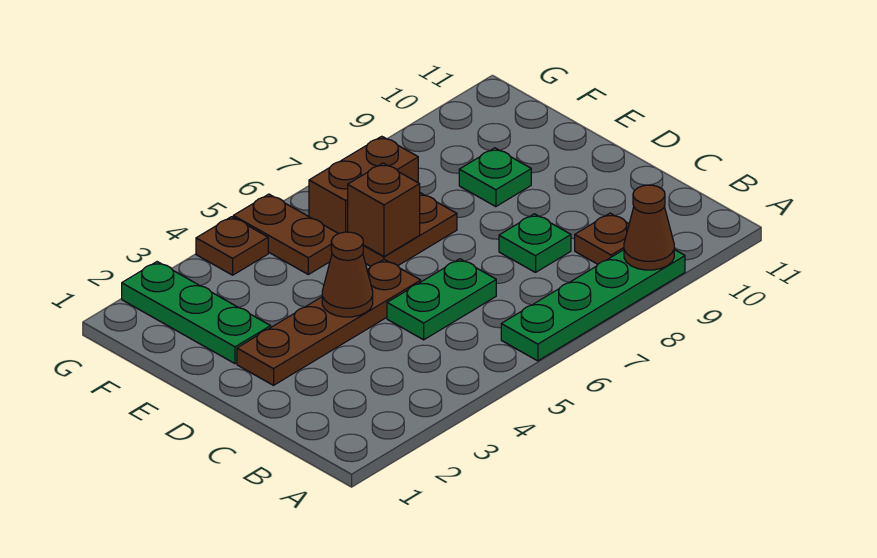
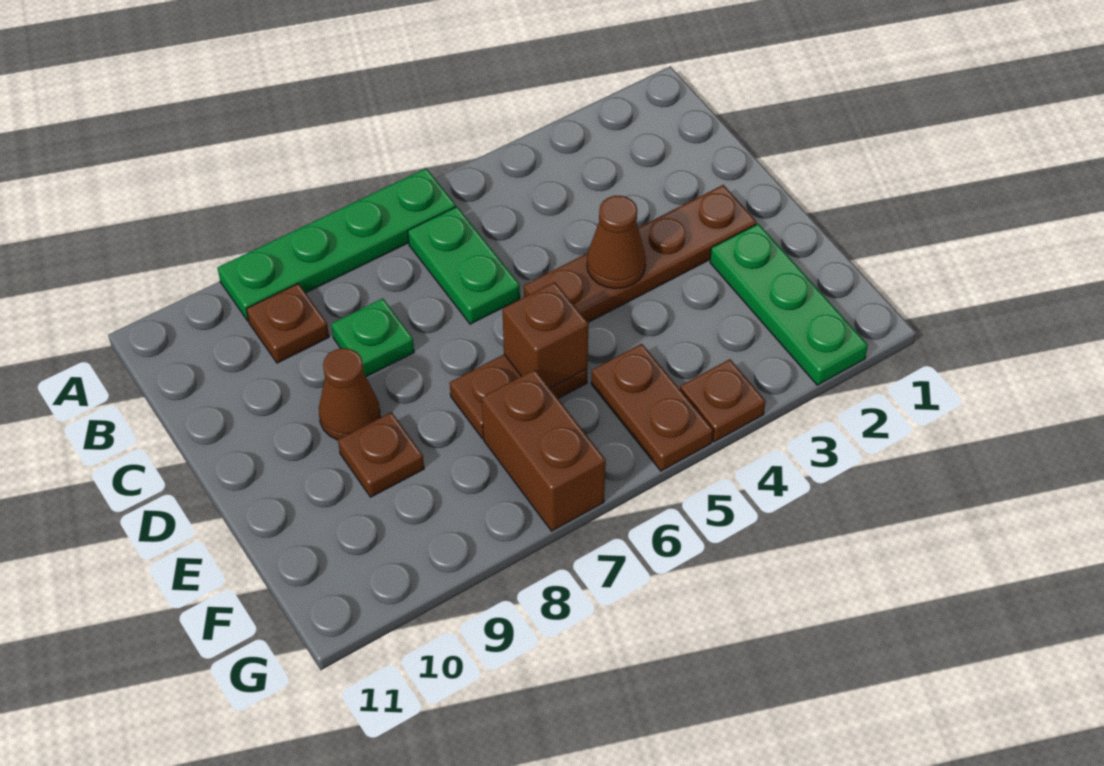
brown cone A9 level 2 -> brown cone D9 level 1
green plate C5:C6 level 1 -> green plate B6:C6 level 1
green plate E9 level 1 -> brown plate E9 level 1
brown brick F6:F7 level 1 -> brown brick F7:G7 level 1

